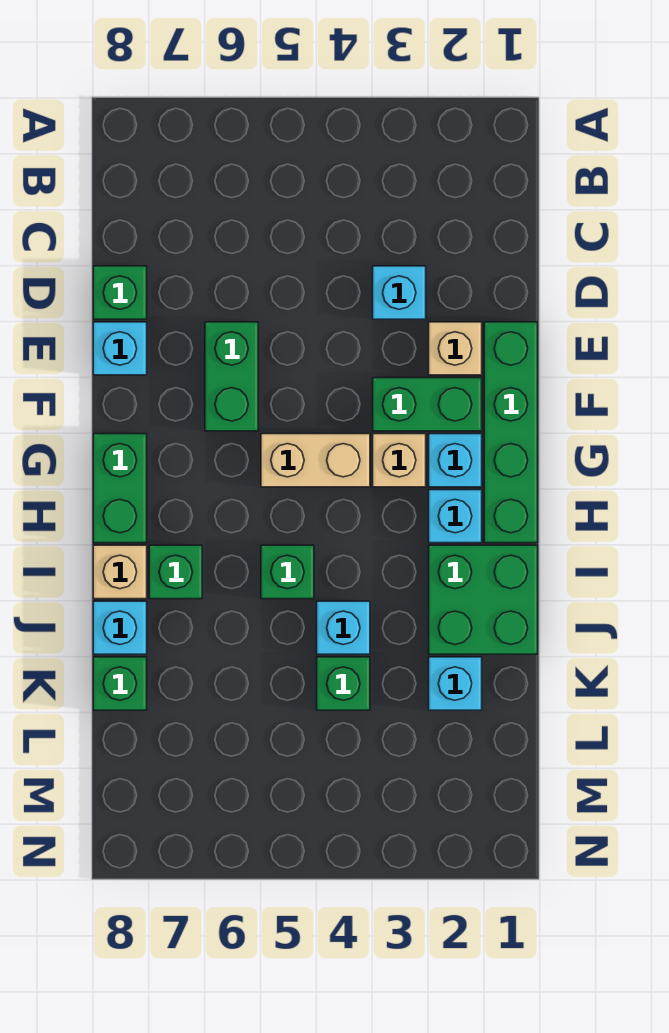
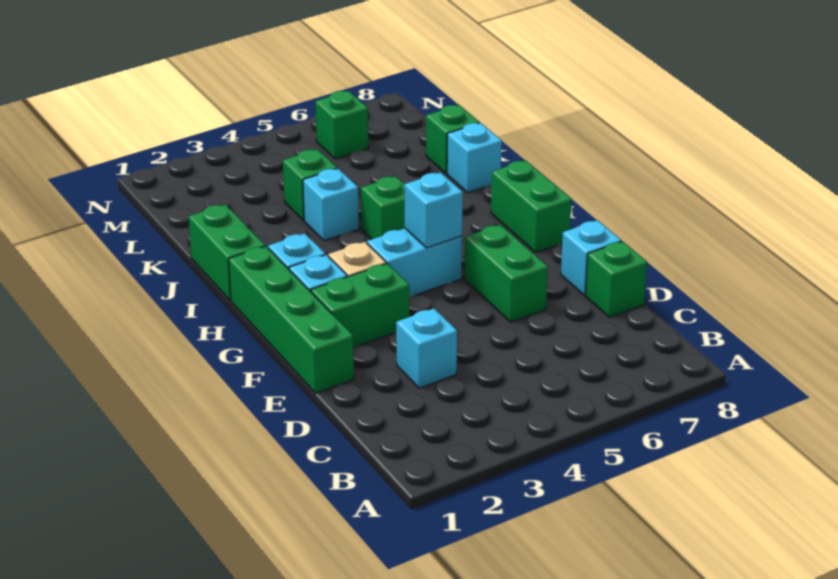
tan brick E2 level 1 -> none
tan brick G4:G5 level 1 -> cyan brick G4:G5 level 1
green brick I1:J2 level 1 -> green brick I1:J1 level 1
green brick I7 level 1 -> green brick M6 level 1
tan brick I8 level 1 -> none
cyan brick K2 level 1 -> cyan brick G5 level 2

